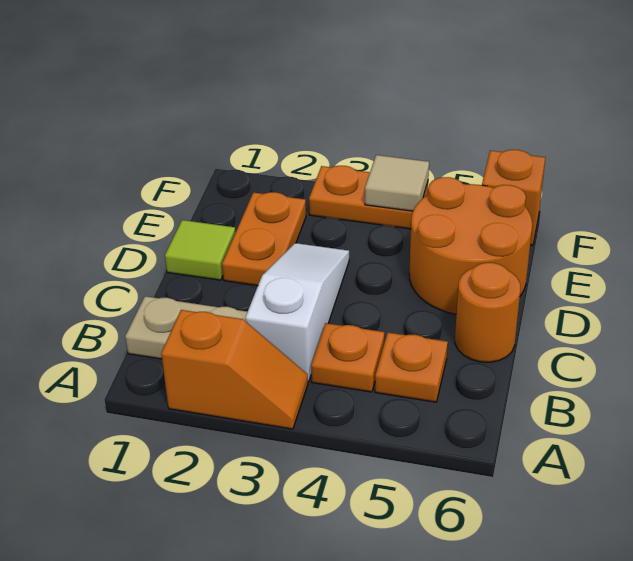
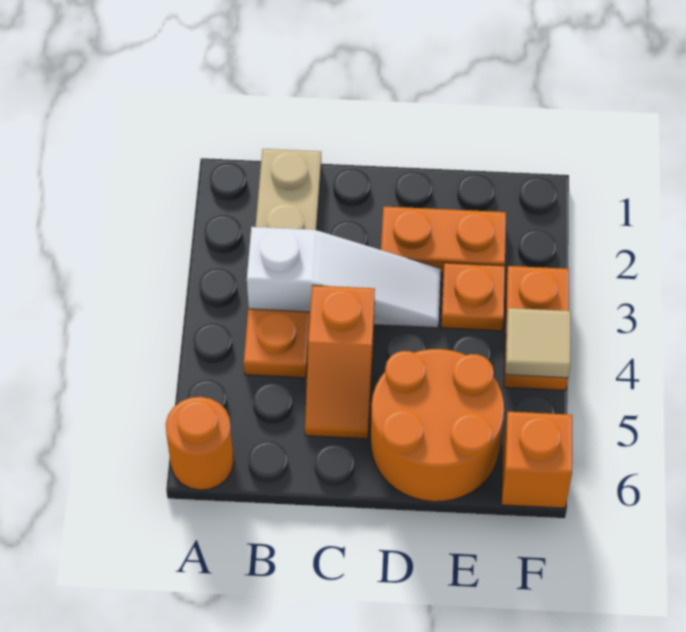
orange slope A2:A3 level 1 top 2 -> orange slope C4:C5 level 1 top 4
orange plate B5 level 1 -> orange plate E3 level 1
orange round brick C6 level 1 -> orange round brick A6 level 1
lime tile D1 level 1 -> none

